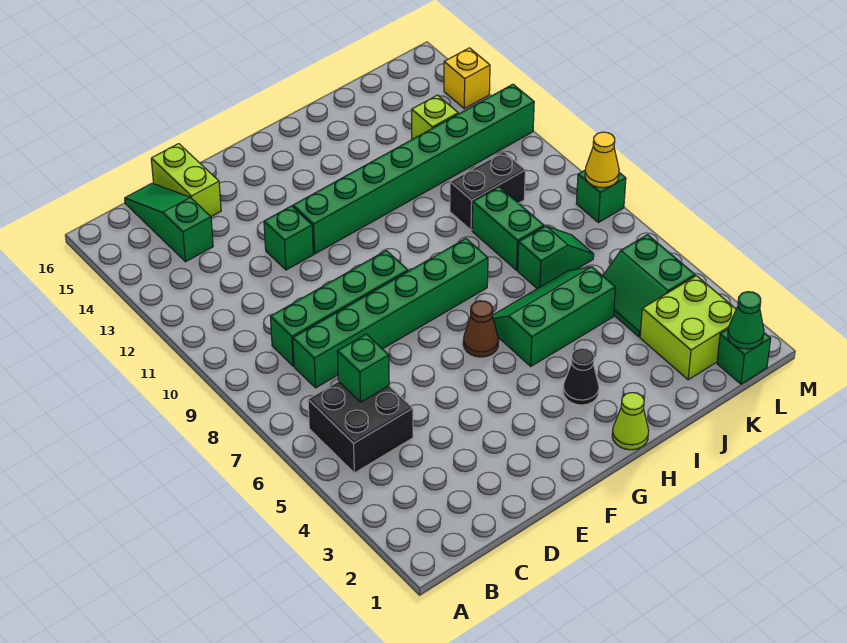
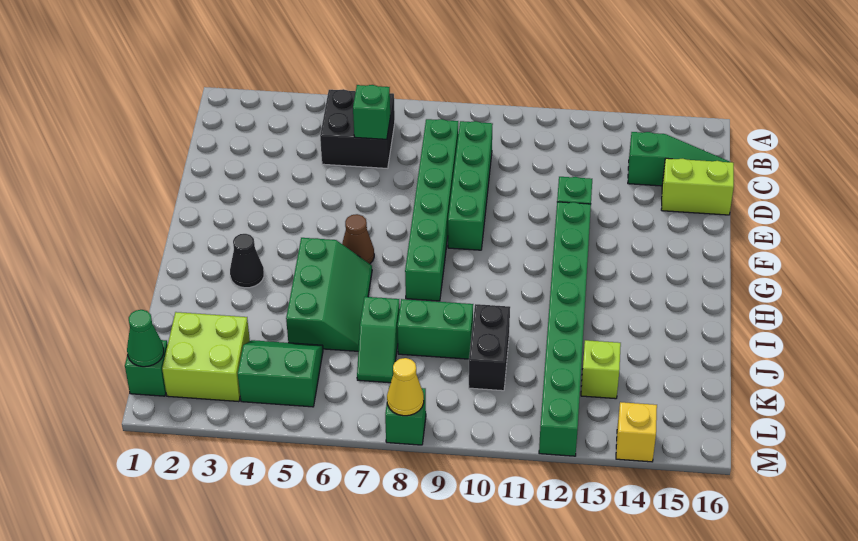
lime cone H1 level 1 -> none

